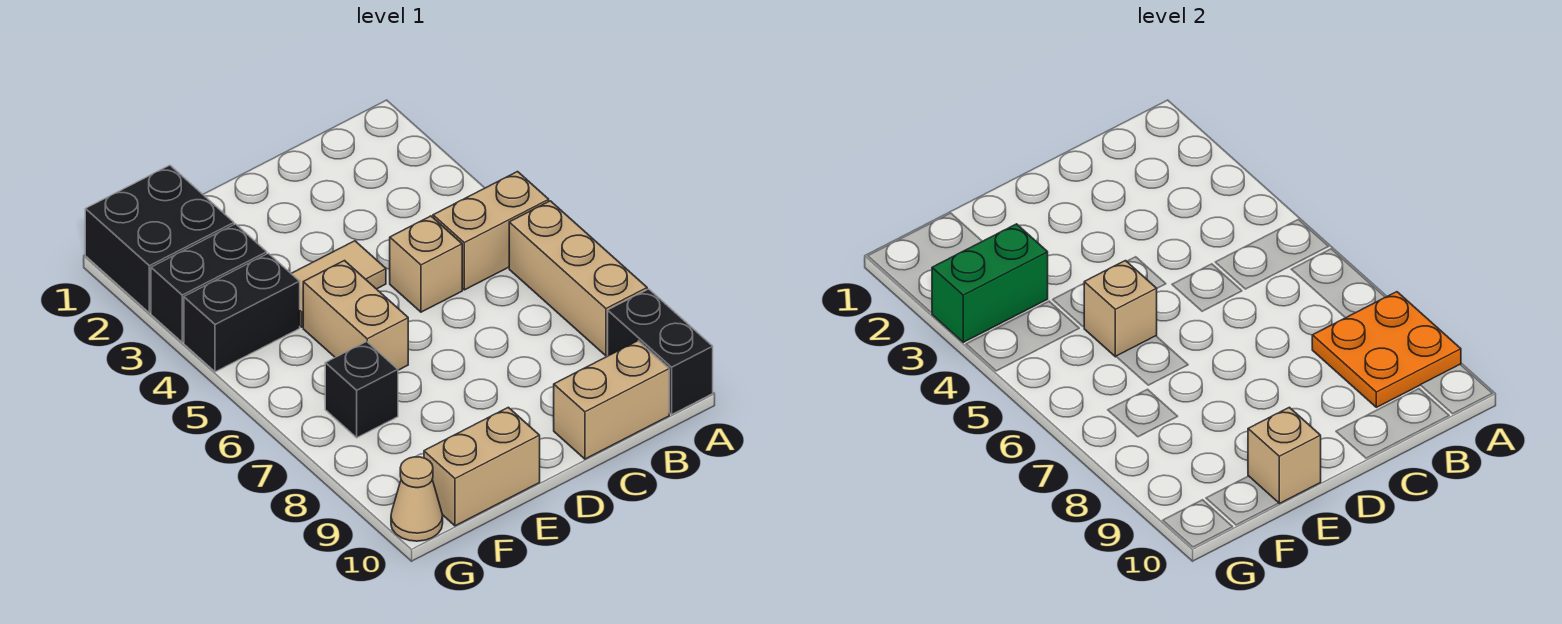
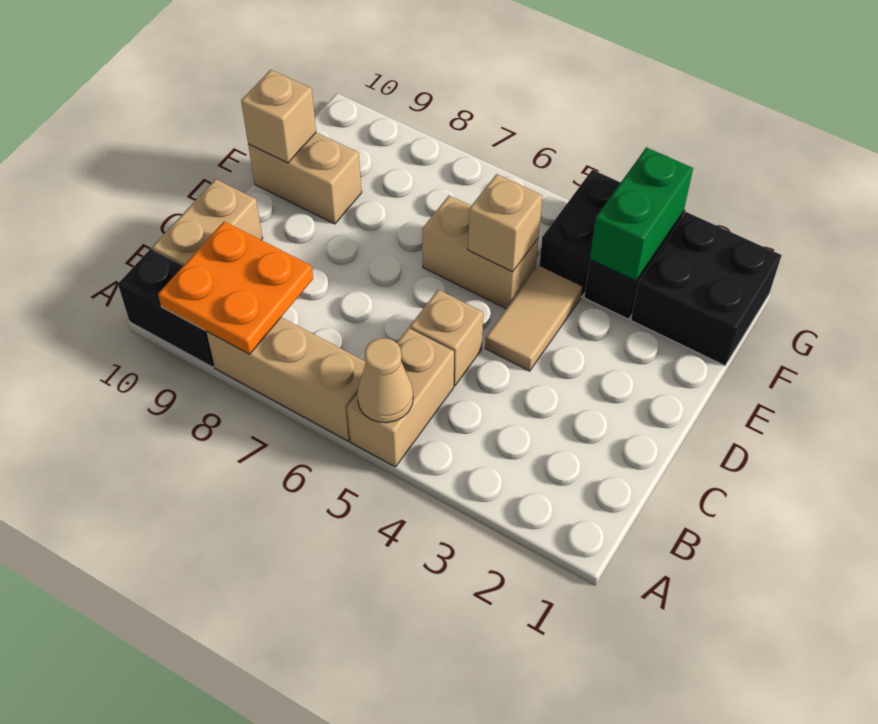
tan brick E10:F10 level 1 -> tan brick E9:E10 level 1
black brick F7 level 1 -> none
tan cone G10 level 1 -> tan cone A5 level 2

